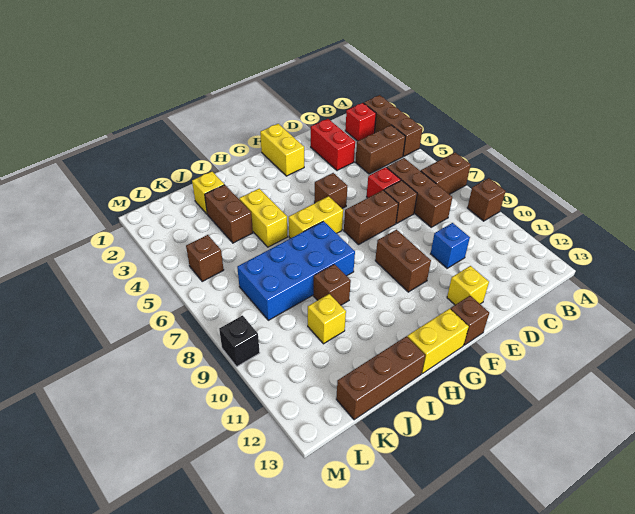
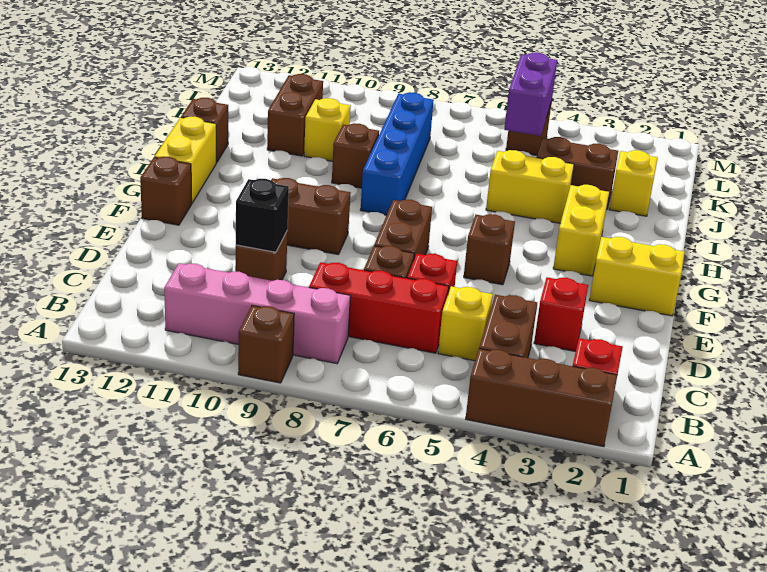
brown brick A7:B7 level 1 -> brown brick J11:K11 level 1
none -> pink brick B8:B11 level 1
brown brick C6:C8 level 1 -> red brick C6:C8 level 1
red brick D2:D3 level 1 -> red brick D3 level 1
blue brick D10 level 1 -> brown brick D10 level 1
yellow brick E12 level 1 -> yellow brick C5 level 1
yellow brick G6:H6 level 1 -> yellow brick G3:H3 level 1
blue brick H7:K8 level 1 -> blue brick H8:K8 level 1
brown brick I13:K13 level 1 -> brown brick I13 level 1
none -> purple brick K5:L5 level 2
black brick M9 level 1 -> black brick D10 level 2

